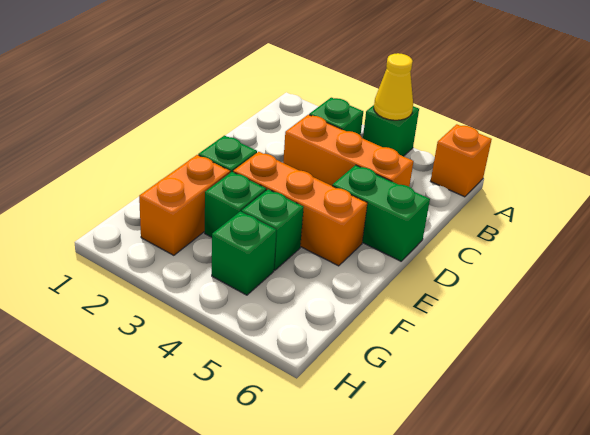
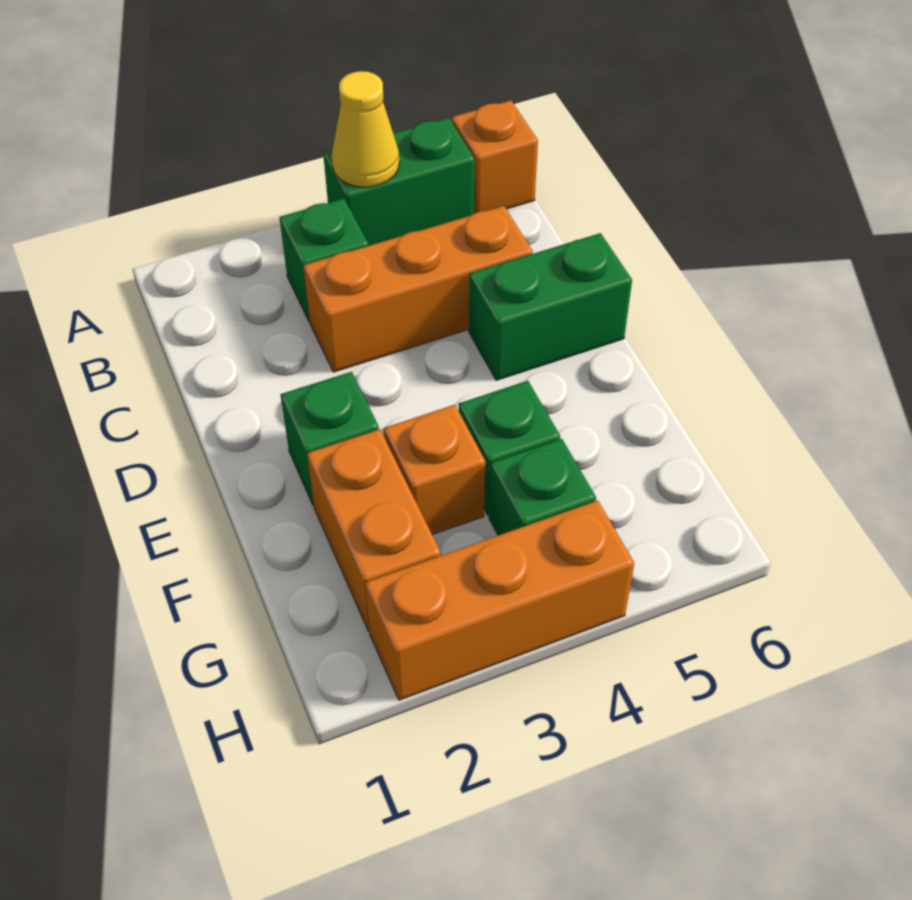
green brick A4 level 1 -> green brick A4:A5 level 1
orange brick E3:E5 level 1 -> orange brick H2:H4 level 1
green brick F3 level 1 -> orange brick F3 level 1

